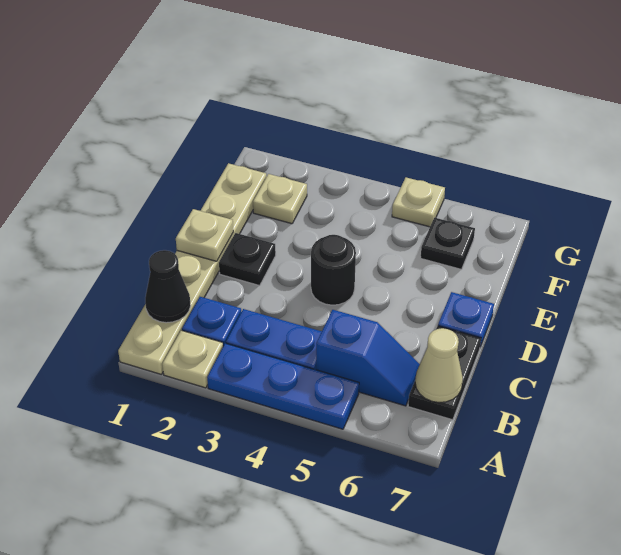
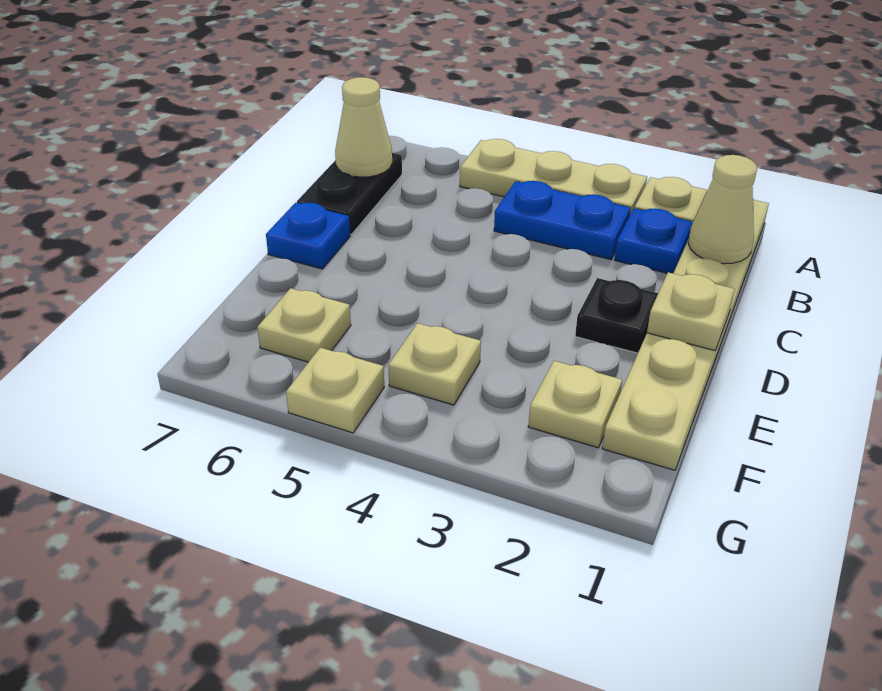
blue plate A3:A5 level 1 -> tan plate A3:A5 level 1
black cone B1 level 2 -> tan cone B1 level 2
blue slope B5:B6 level 1 top 5 -> none
black round brick D4 level 1 -> none
none -> tan plate F4 level 1
black plate F6 level 1 -> tan plate F6 level 1

